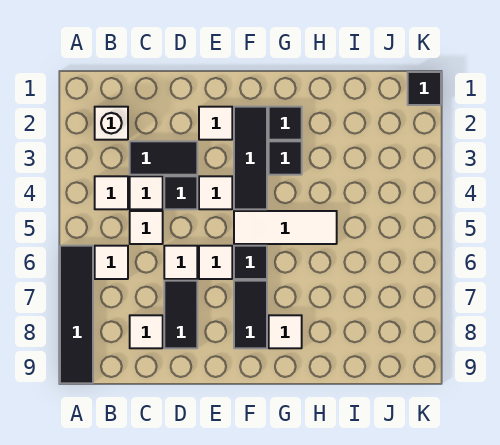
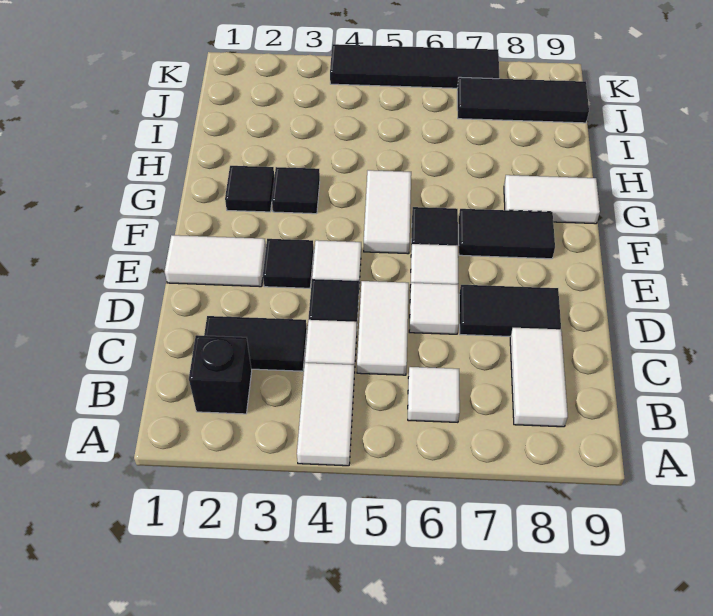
black tile A6:A9 level 1 -> black tile K4:K7 level 1
white brick B2 level 1 -> black brick B2 level 1
white tile B4 level 1 -> white tile A4:B4 level 1
black tile C3:D3 level 1 -> black tile C2:C3 level 1
white tile C5 level 1 -> white tile C5:D5 level 1
white tile C8 level 1 -> white tile B8:C8 level 1
white tile E2 level 1 -> white tile E1:E2 level 1
black tile F2:F4 level 1 -> black tile J7:J9 level 1
white tile F5:H5 level 1 -> white tile F5:G5 level 1
white tile G8 level 1 -> white tile G8:G9 level 1
black tile K1 level 1 -> black tile E3 level 1

